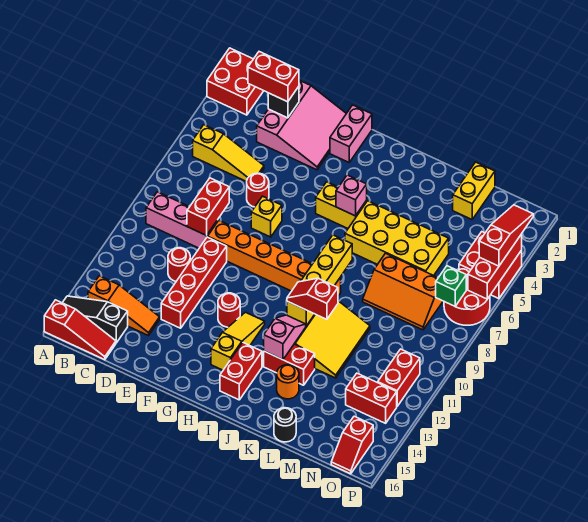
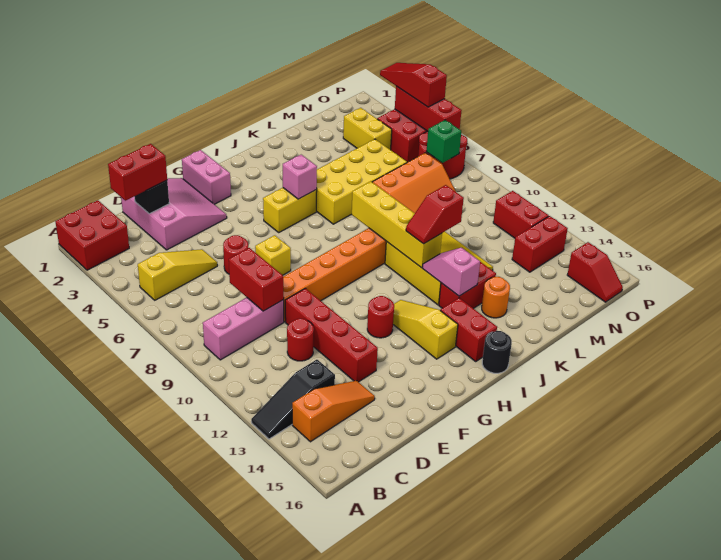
black slope A15:C15 level 1 top C -> black slope A13:C13 level 1 top C
red slope A16:C16 level 1 top A -> none
black round brick L16 level 1 -> black round brick I16 level 1
yellow brick M1:M2 level 1 -> yellow brick N3:N4 level 1

